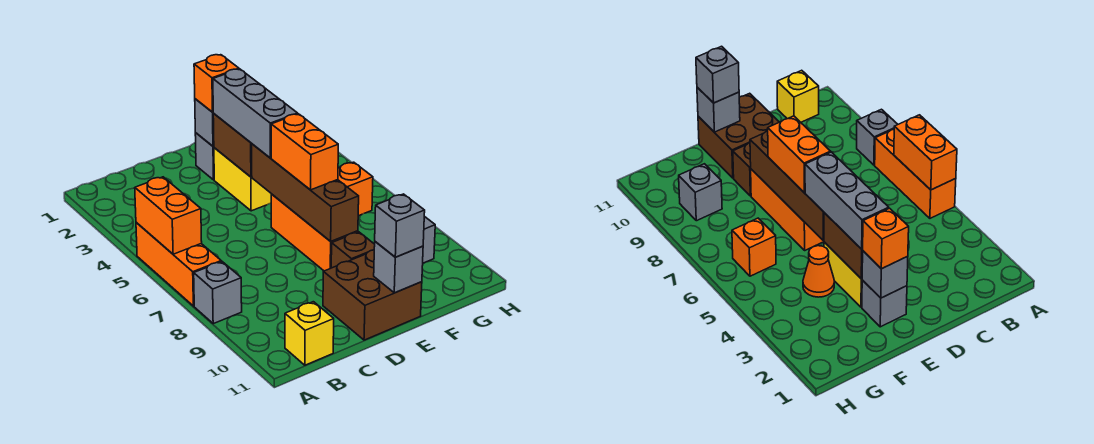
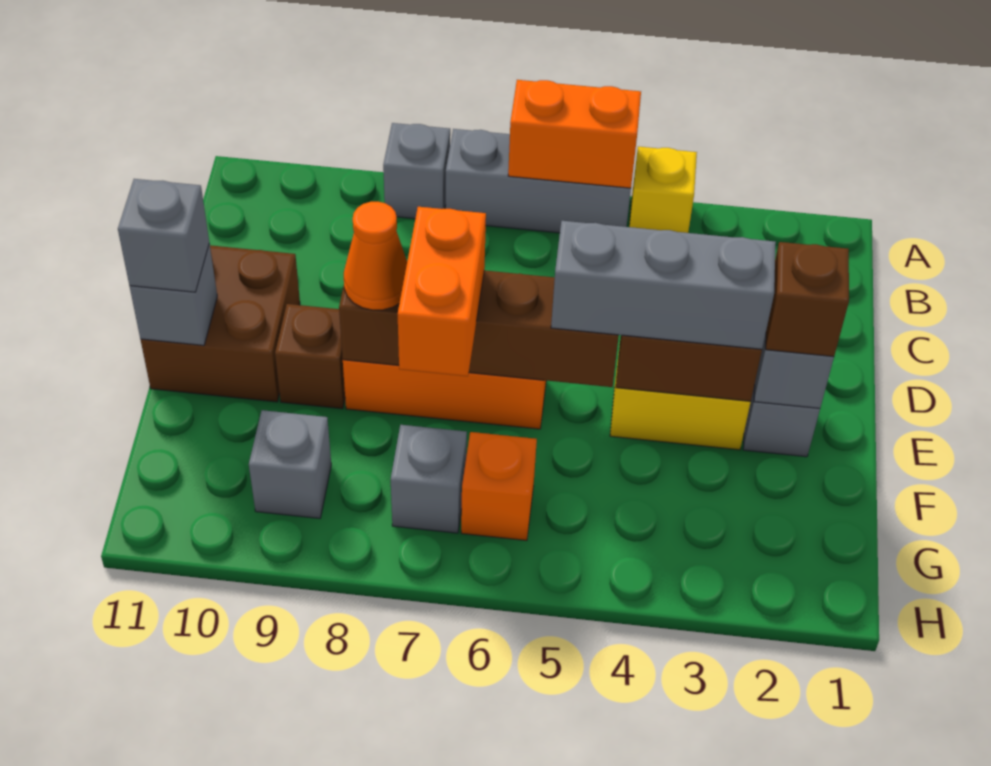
orange brick A5:A7 level 1 -> grey brick A5:A7 level 1
yellow brick B11 level 1 -> yellow brick A4 level 1
orange brick E2 level 3 -> brown brick E2 level 3
orange brick E6:E7 level 3 -> orange brick E7:F7 level 3
orange cone F4 level 1 -> orange cone E8 level 3
none -> grey brick G7 level 1

